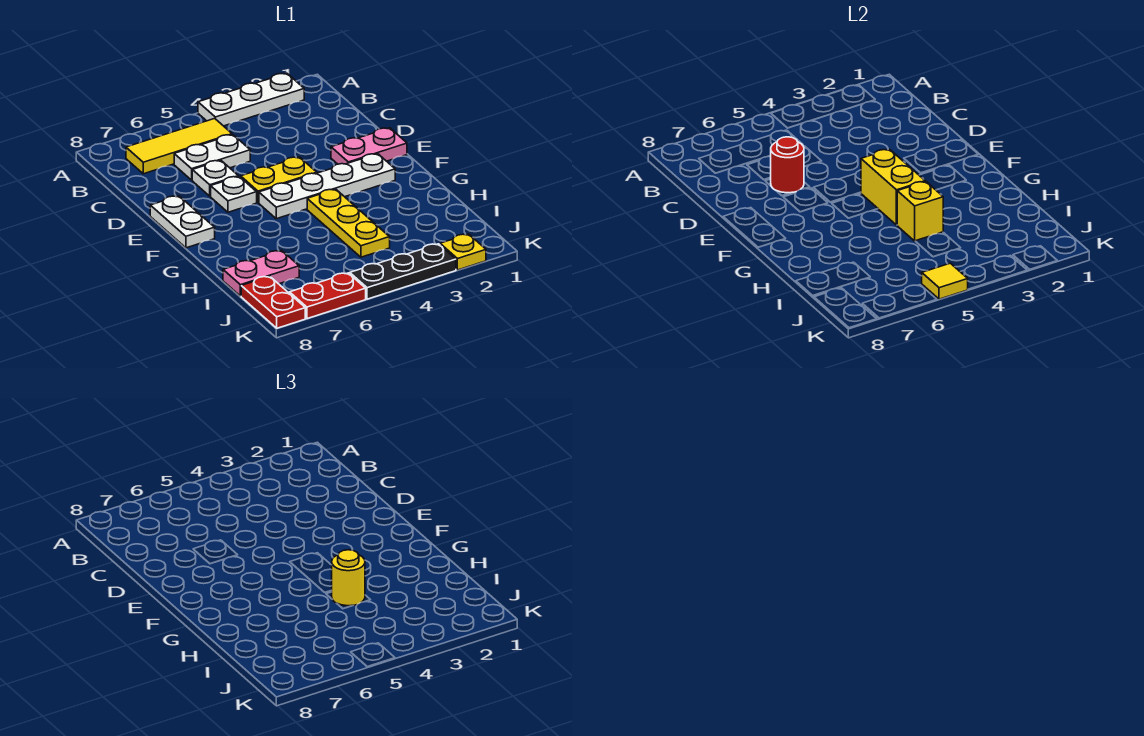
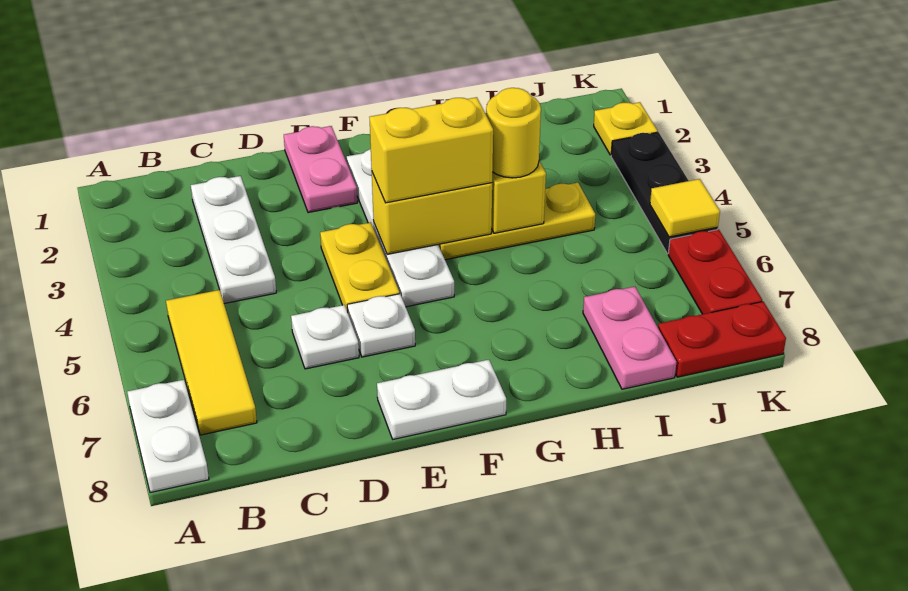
white plate A2:A4 level 1 -> white plate C2:C4 level 1
white plate C5:C6 level 1 -> white plate A7:A8 level 1
red round brick D6 level 2 -> none
none -> yellow brick F4:G4 level 3

